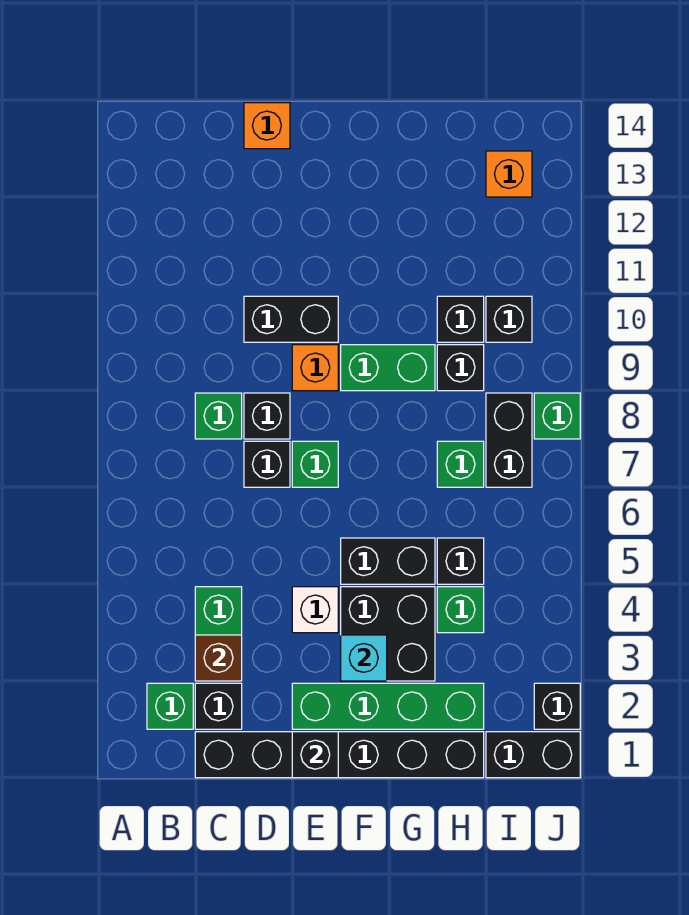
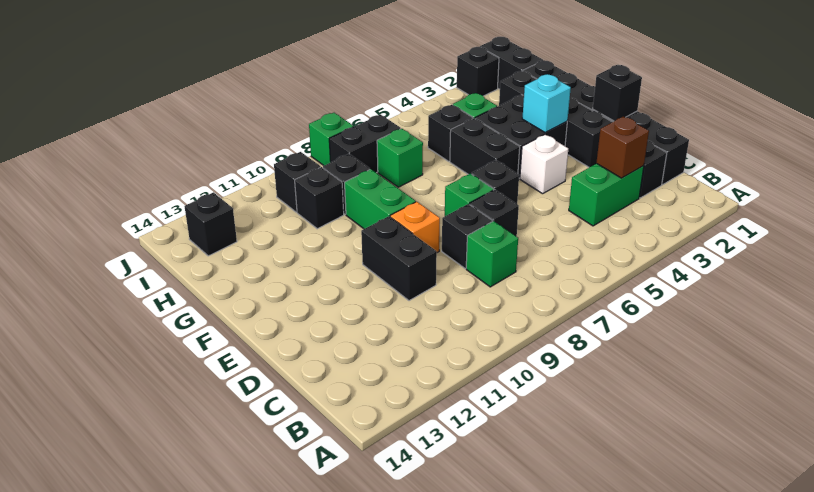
green brick B2 level 1 -> none
orange brick D14 level 1 -> none
green brick E2:H2 level 1 -> black brick E2:H2 level 1
none -> black brick E6 level 1
orange brick I13 level 1 -> black brick I13 level 1

